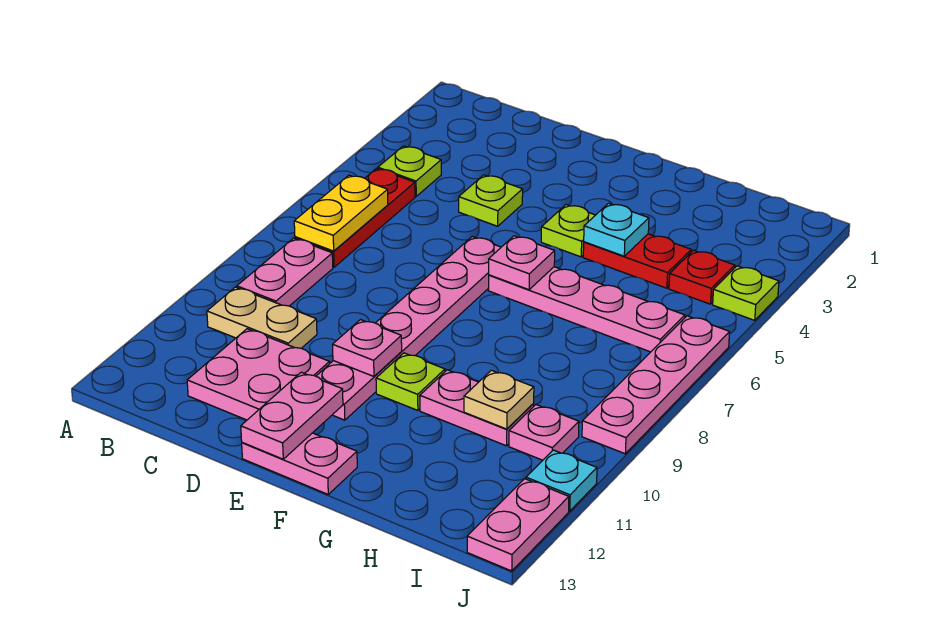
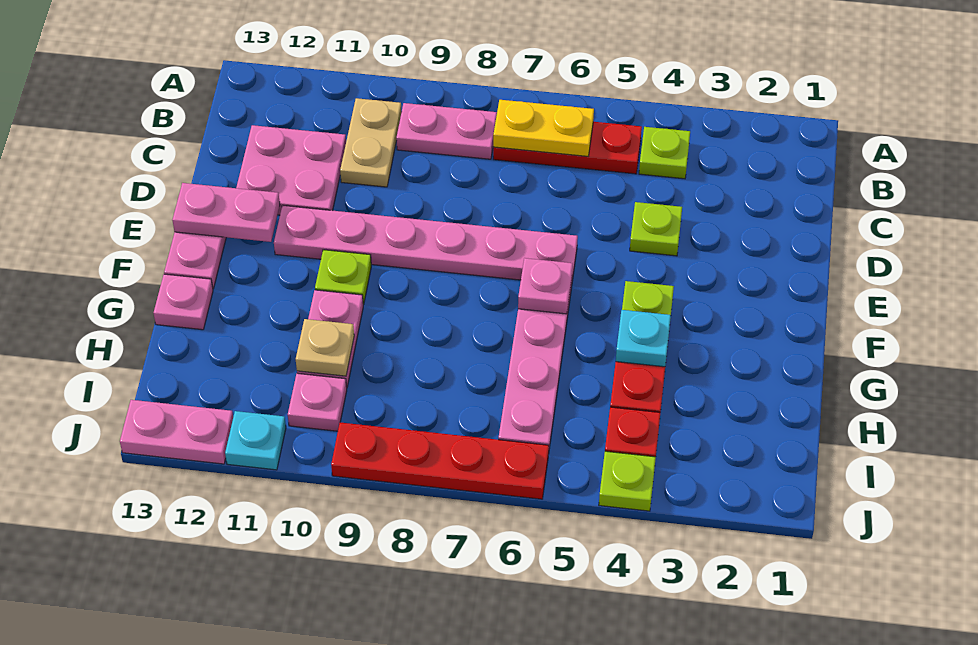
pink plate E10 level 2 -> pink plate G13 level 1
pink plate J6:J9 level 1 -> red plate J6:J9 level 1

